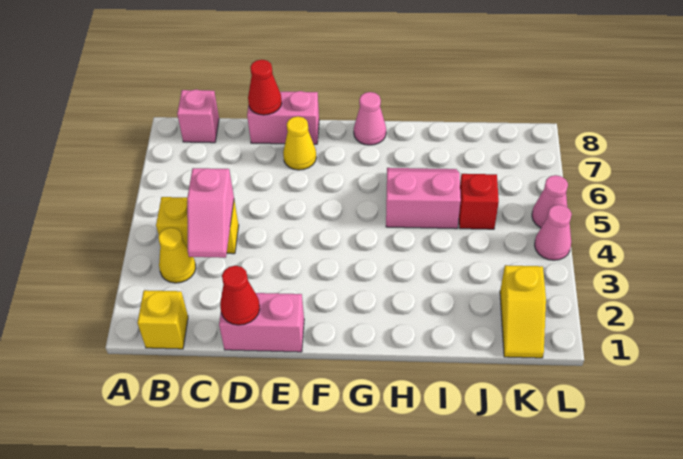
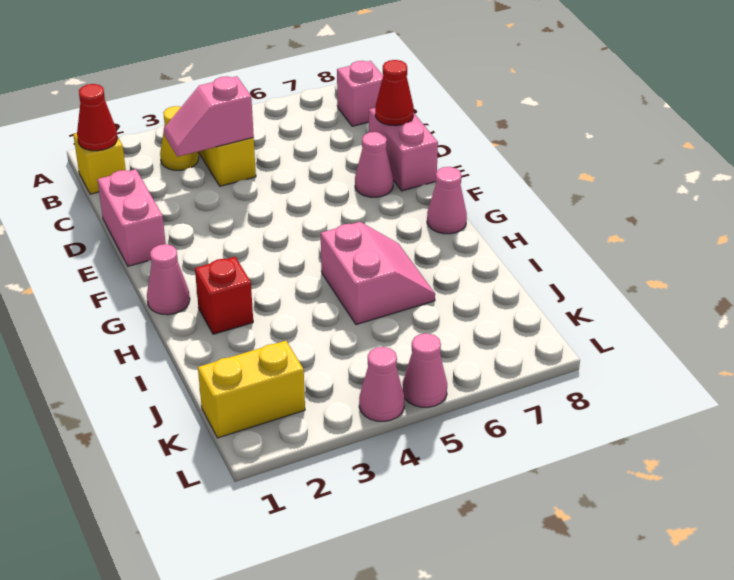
red cone D1 level 2 -> red cone B1 level 2
yellow cone E7 level 1 -> pink cone E7 level 1
none -> pink cone G1 level 1
red brick J5 level 1 -> red brick H2 level 1
yellow slope K1:K2 level 1 top 2 -> yellow brick K1:K2 level 1

